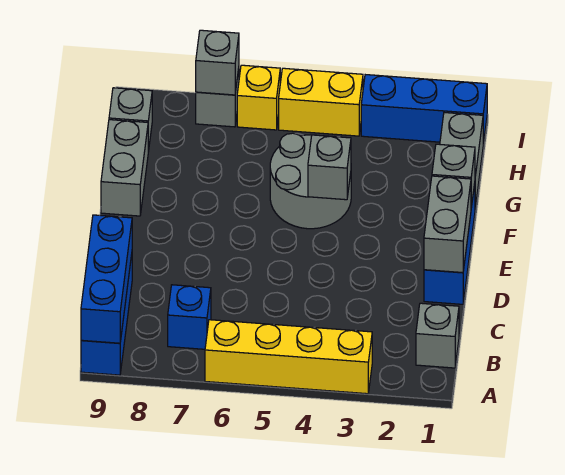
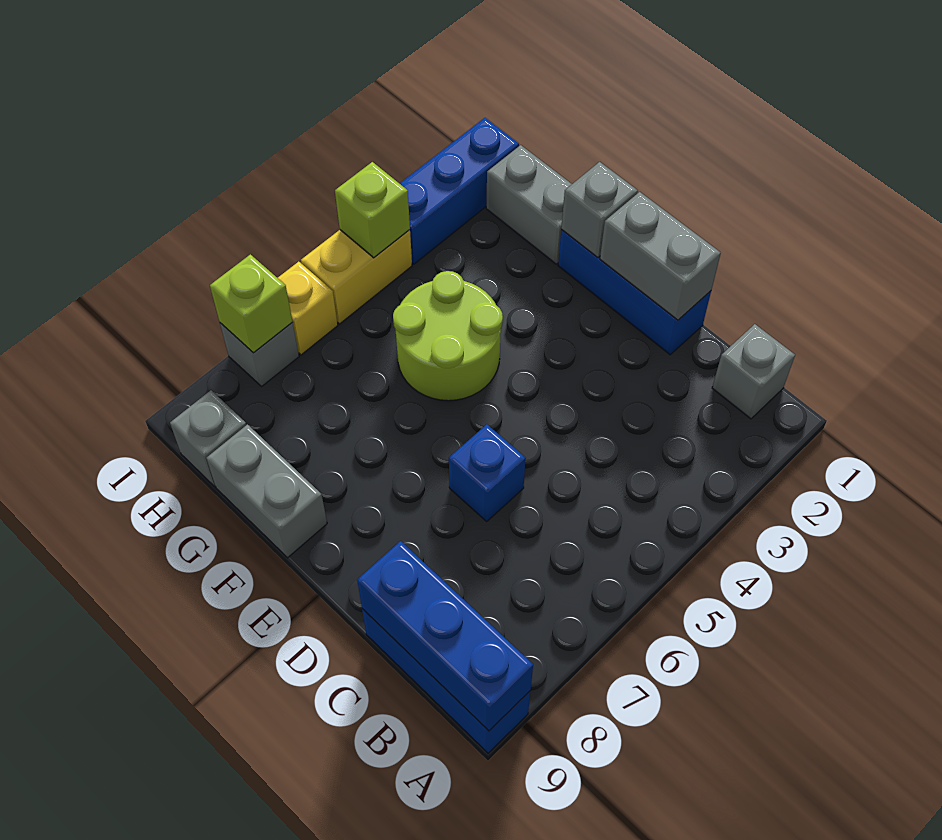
yellow brick A3:A6 level 1 -> none
blue brick B7 level 1 -> blue brick D6 level 1
grey round brick F4:G5 level 1 -> lime round brick F4:G5 level 1
grey brick F4 level 2 -> none
none -> lime brick I4 level 2
grey brick I7 level 2 -> lime brick I7 level 2

